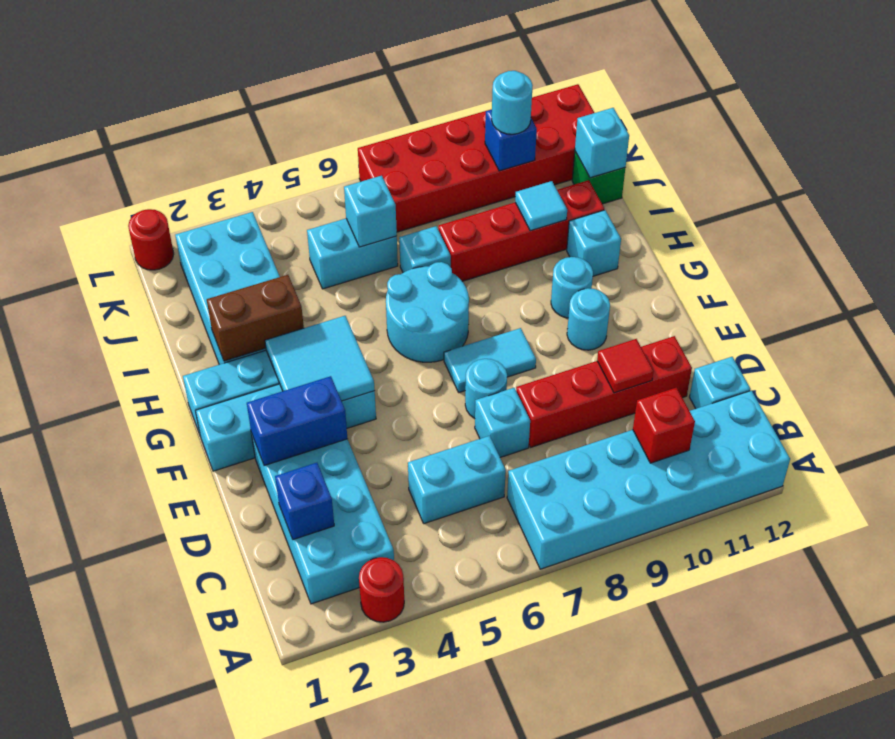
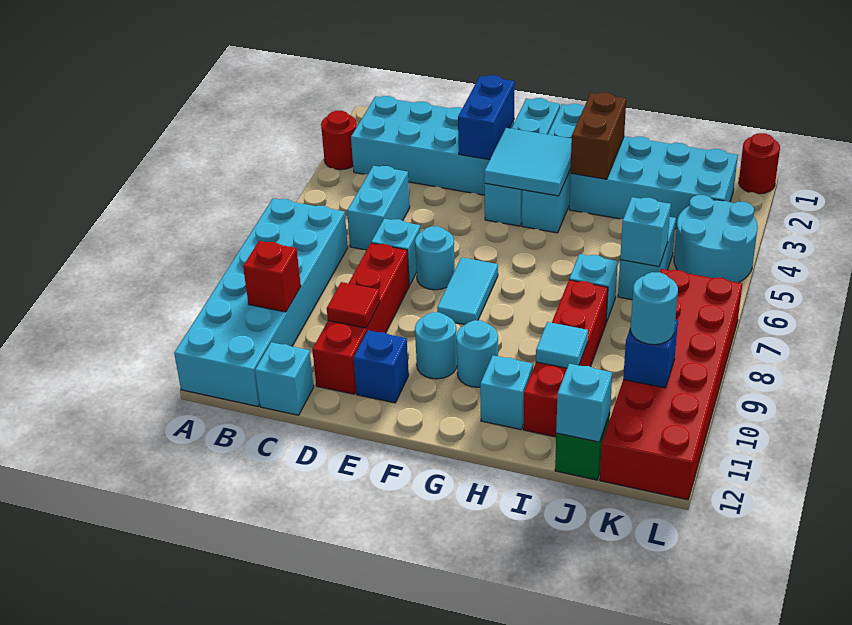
blue brick C2 level 2 -> blue brick E11 level 1
cyan round brick G6:H7 level 1 -> cyan round brick K4:L5 level 1

